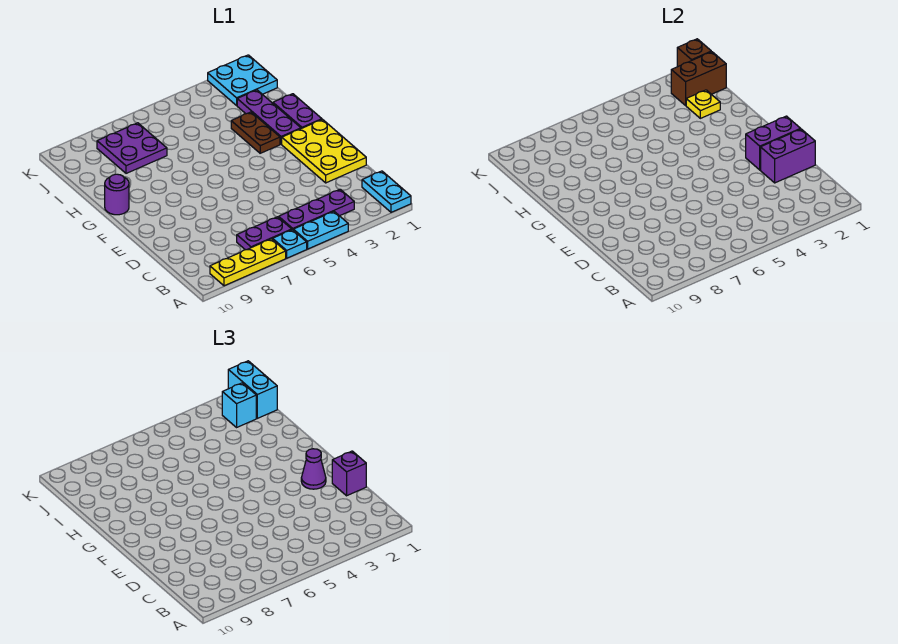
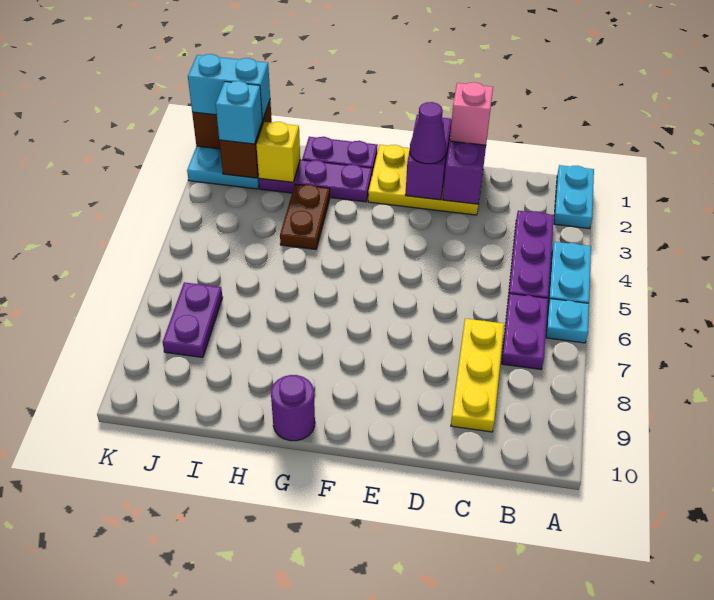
cyan plate A1:B1 level 1 -> cyan plate A1:A2 level 1
yellow plate A7:A9 level 1 -> yellow plate C7:C9 level 1
purple brick D1 level 3 -> pink brick D1 level 3
brown plate G3:H3 level 1 -> brown plate H3:H4 level 1
yellow plate I2 level 2 -> yellow brick I2 level 2
purple plate I7:J8 level 1 -> purple plate J7:J8 level 1

